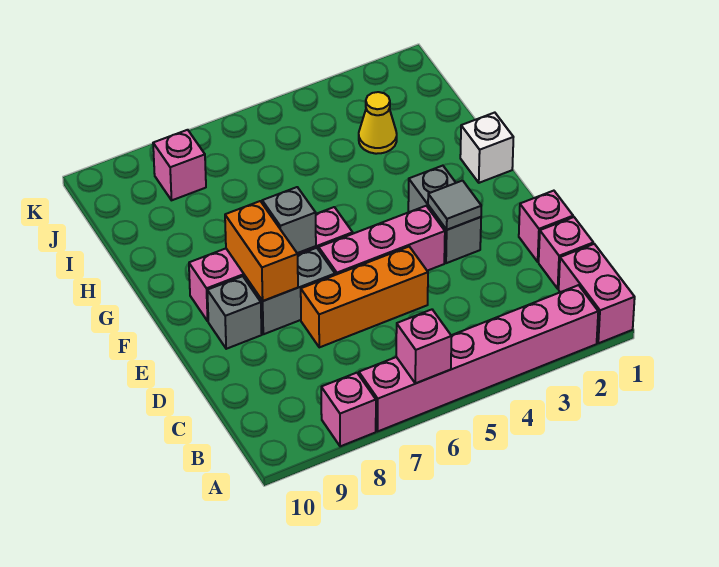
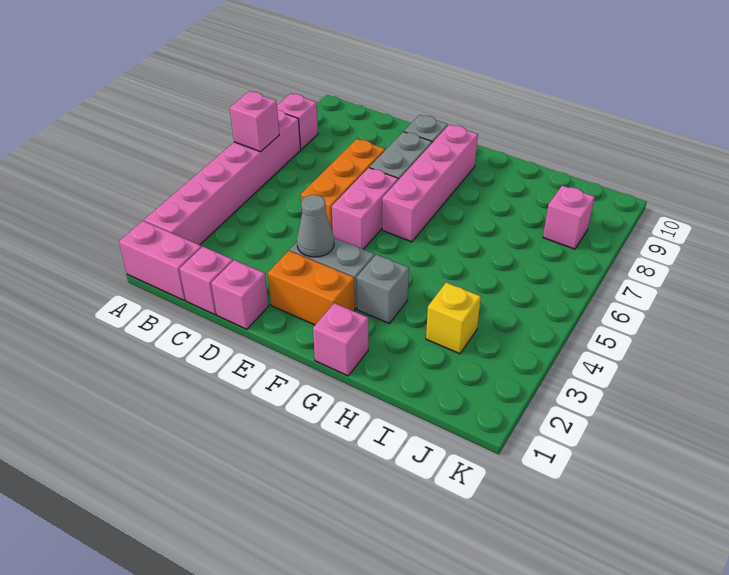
grey tile E3 level 2 -> grey cone E3 level 2
pink brick E4:E6 level 1 -> pink brick E5:E6 level 1
orange brick E8:F8 level 2 -> orange brick E2:F2 level 1
grey brick F7 level 2 -> grey brick G3 level 1
white brick G1 level 1 -> pink brick G1 level 1
yellow cone I3 level 1 -> yellow brick I3 level 1

